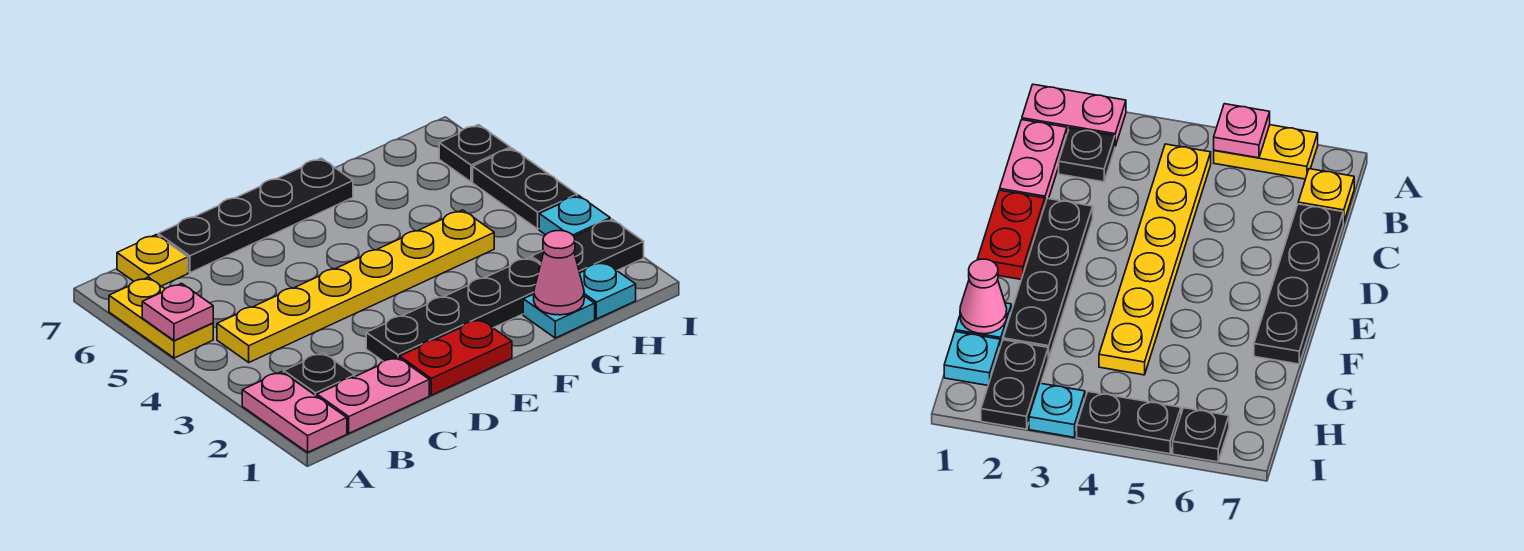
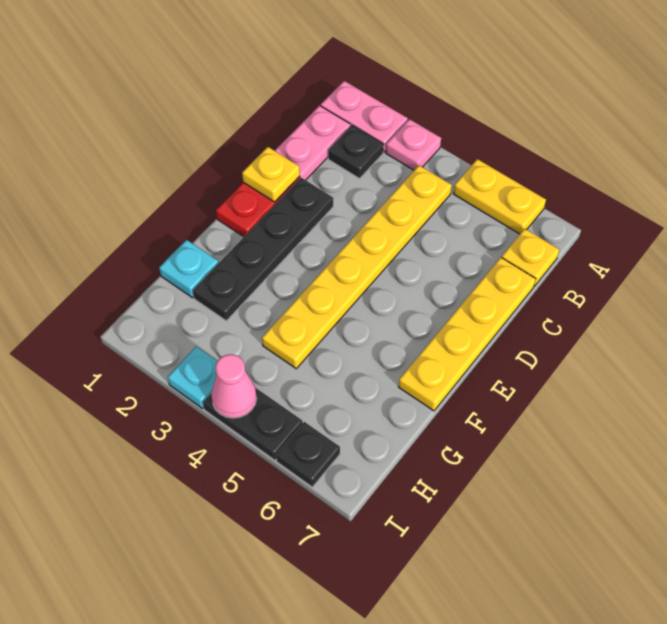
pink plate A5 level 2 -> pink plate A3 level 1
black plate C7:F7 level 1 -> yellow plate C7:F7 level 1
none -> yellow plate D1 level 2
pink cone G1 level 2 -> pink cone I4 level 2
cyan plate H1 level 1 -> none
black plate H2:I2 level 1 -> none

